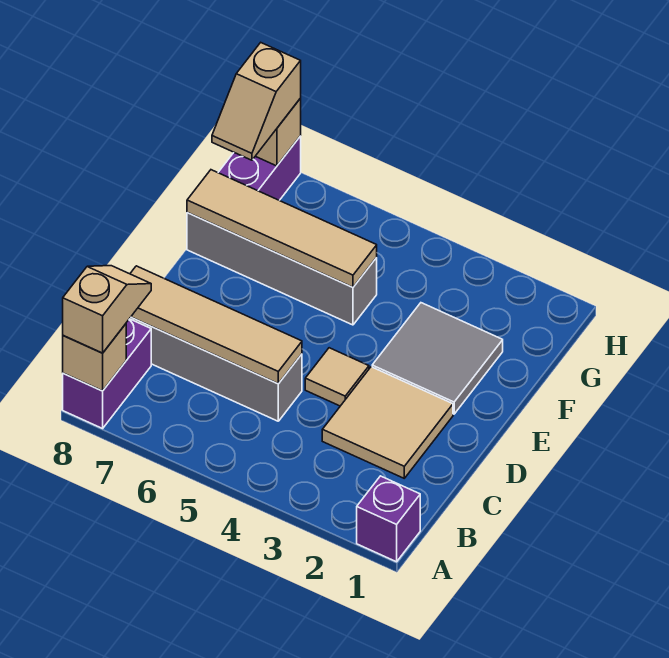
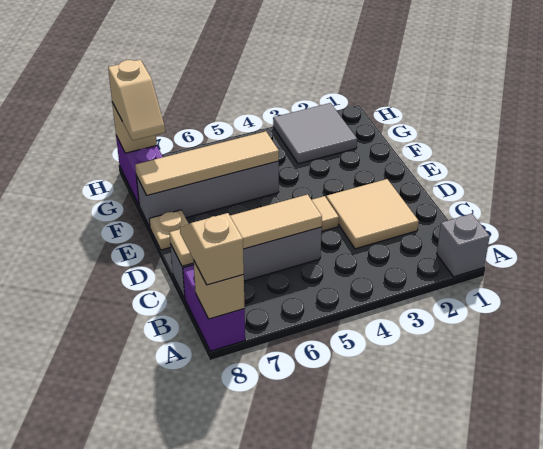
purple brick A1 level 1 -> grey brick A1 level 1
grey tile E2:F3 level 1 -> grey tile G2:H3 level 1
none -> tan plate E8 level 1

